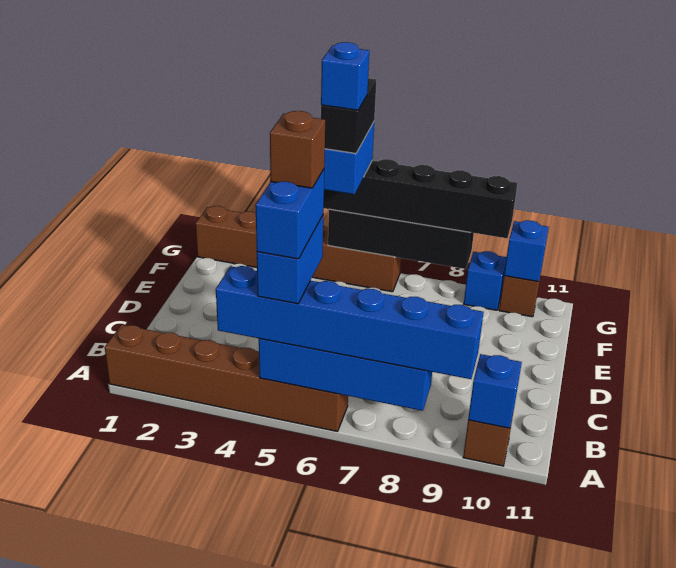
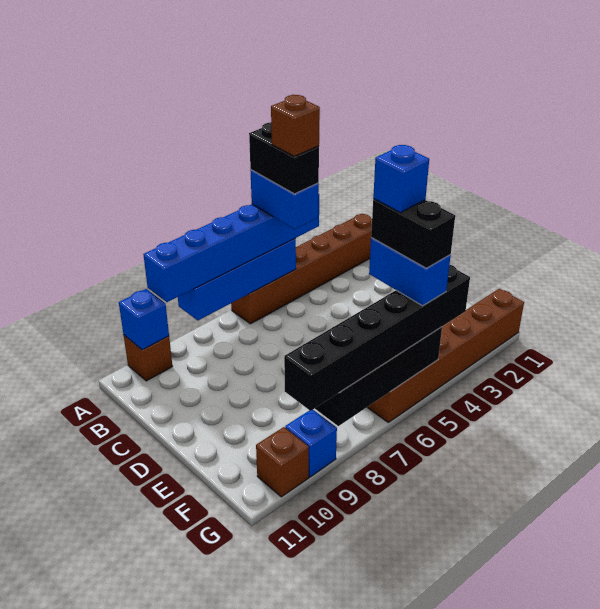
blue brick A5:B5 level 5 -> black brick A5:B5 level 5
blue brick G10 level 2 -> none

